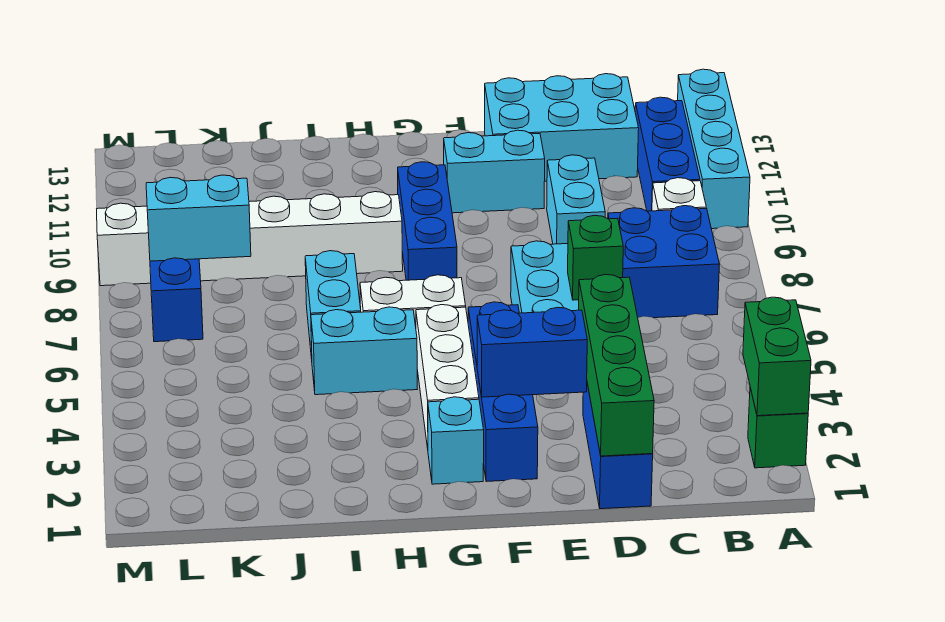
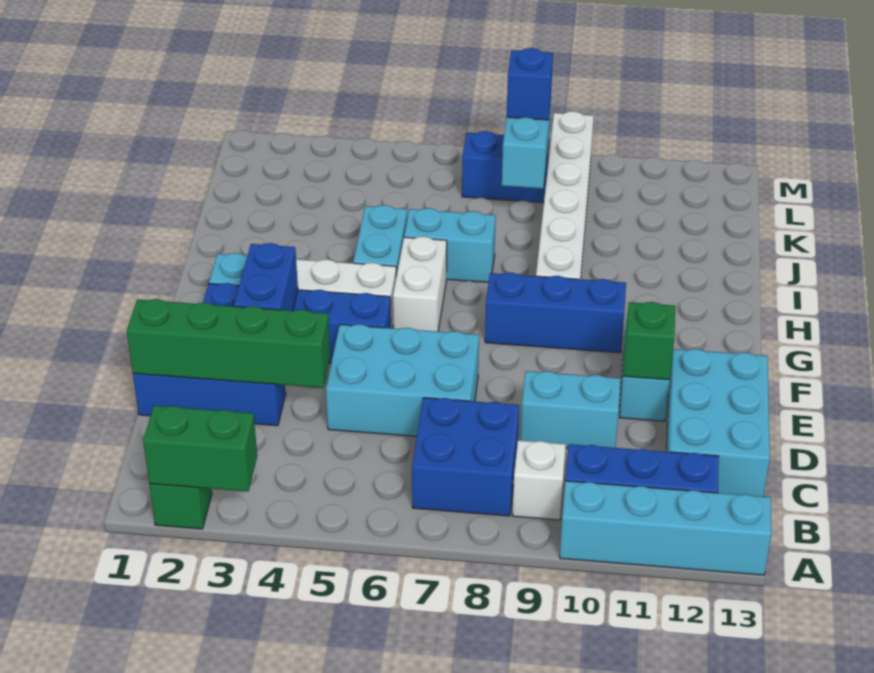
green brick D6 level 2 -> green brick E11 level 2
none -> blue brick L8 level 3

